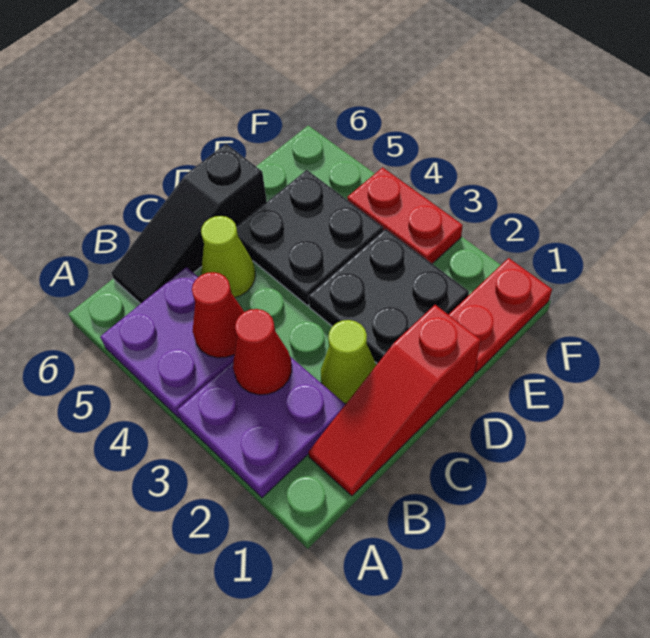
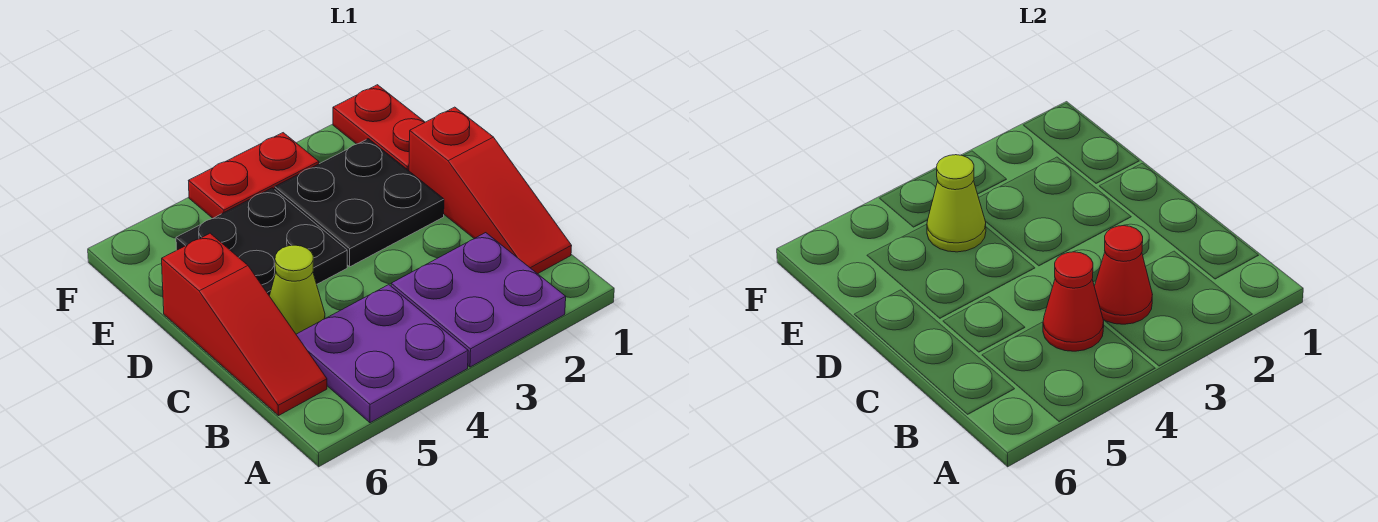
black slope B6:D6 level 1 top D -> red slope B6:D6 level 1 top D
lime cone C2 level 1 -> lime cone E4 level 2

